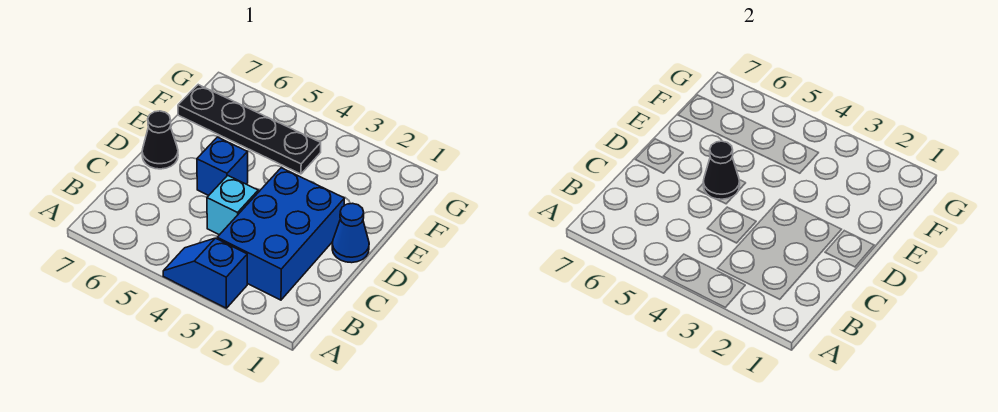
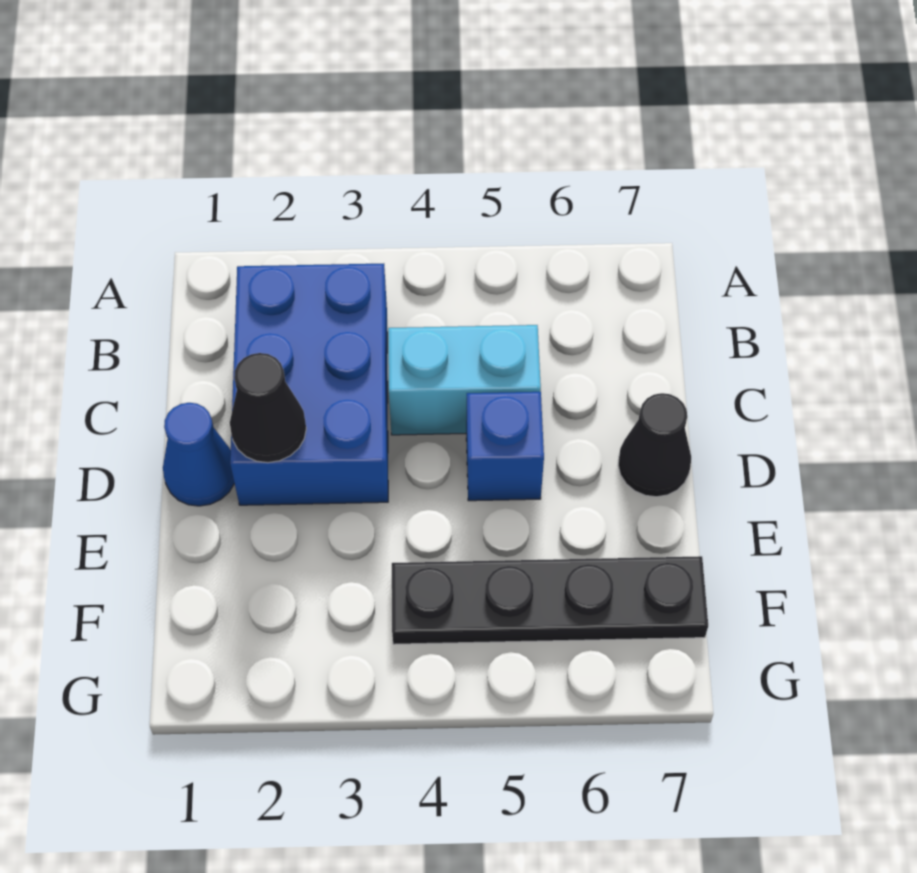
blue slope A3:A4 level 1 top 3 -> none
cyan brick C4 level 1 -> cyan brick C4:C5 level 1
black cone D5 level 2 -> black cone D2 level 2

